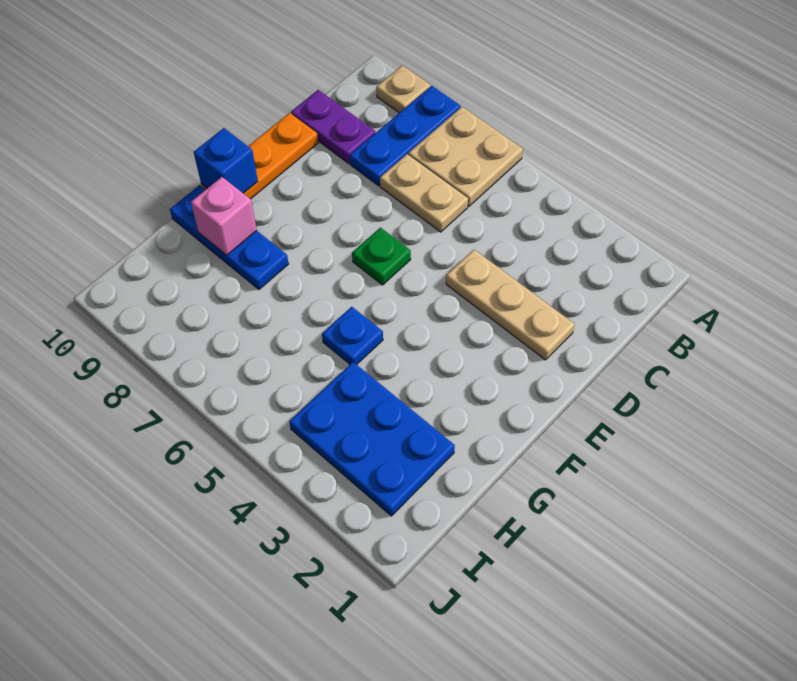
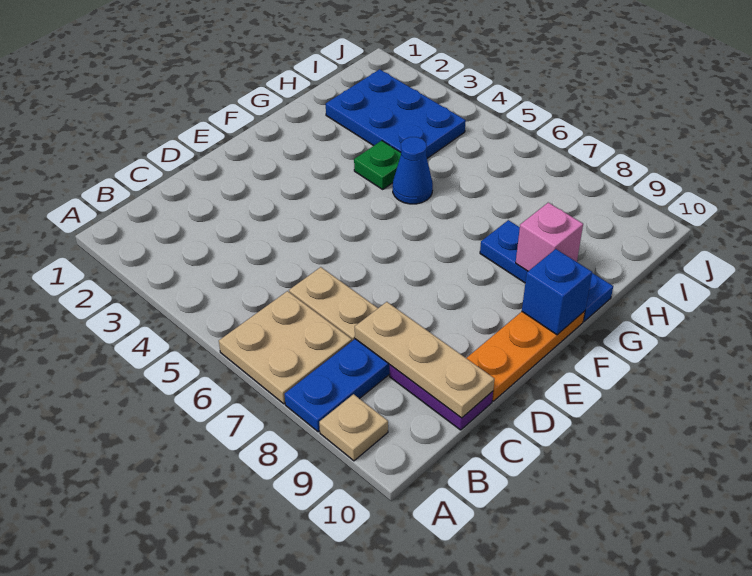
tan plate D2:D4 level 1 -> tan plate C8:C10 level 2
green plate E6 level 1 -> green plate G4 level 1
blue plate G5 level 1 -> blue cone G5 level 1

